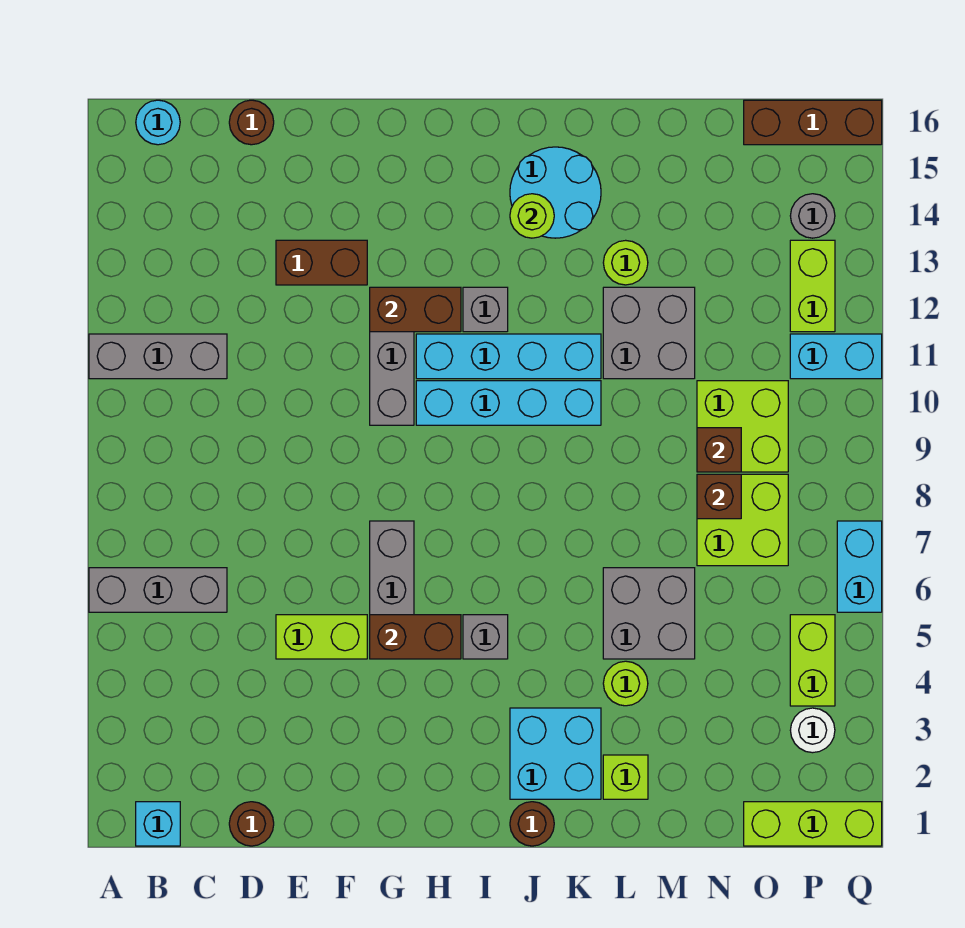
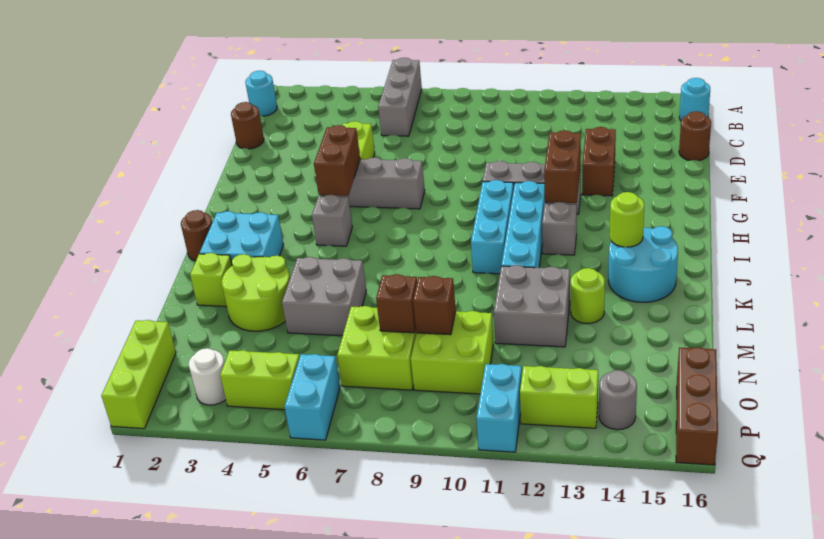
grey brick A11:C11 level 1 -> none
cyan brick B1 level 1 -> cyan round brick B1 level 1
cyan brick H10:K10 level 1 -> cyan brick H10:J10 level 1
lime round brick L4 level 1 -> lime round brick L3:M4 level 1
cyan brick Q6:Q7 level 1 -> cyan brick P6:Q6 level 1

